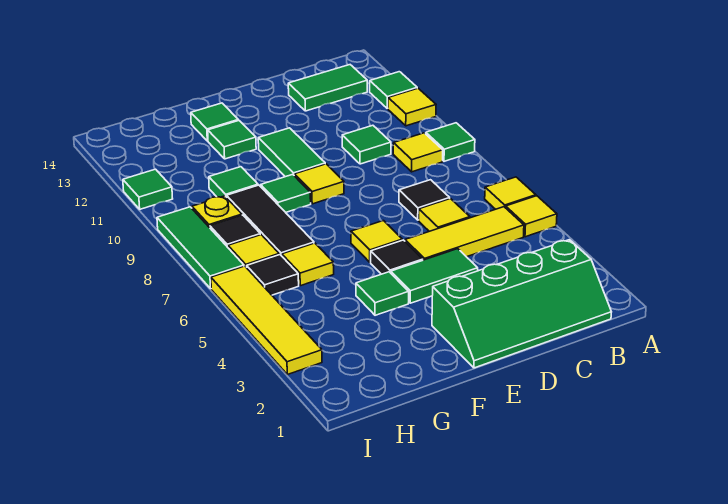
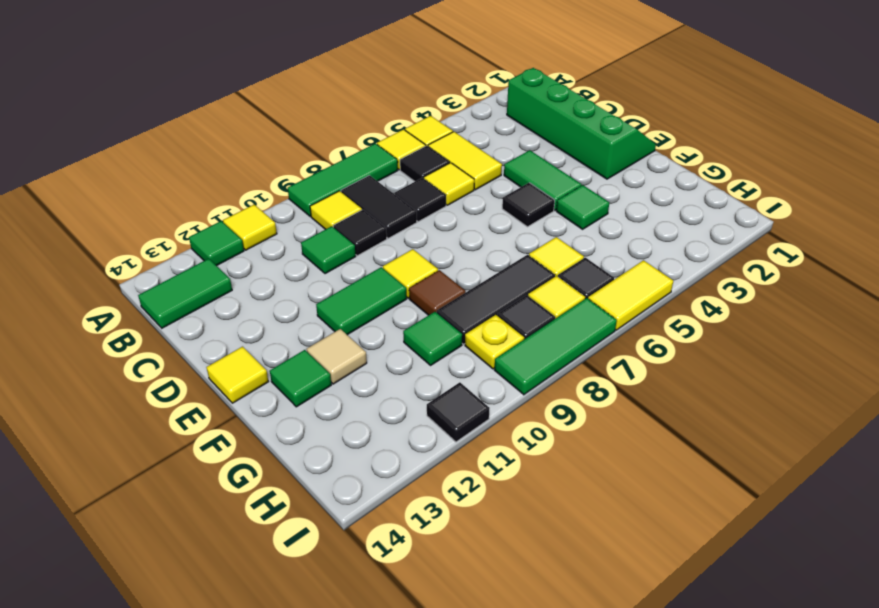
green tile A9 level 1 -> green tile A7:A9 level 1
yellow tile B5:D5 level 1 -> yellow tile B5:C5 level 1
none -> black tile B6 level 1
none -> black tile B8:C8 level 1
green tile B13:C13 level 1 -> green tile B13:B14 level 1
none -> black tile C9 level 1
yellow tile E6 level 1 -> yellow tile E14 level 1
green tile F9 level 1 -> brown tile F9 level 1
green tile F12 level 1 -> tan tile F12 level 1
yellow tile I3:I6 level 1 -> yellow tile I5:I6 level 1
green tile I11 level 1 -> black tile I11 level 1

